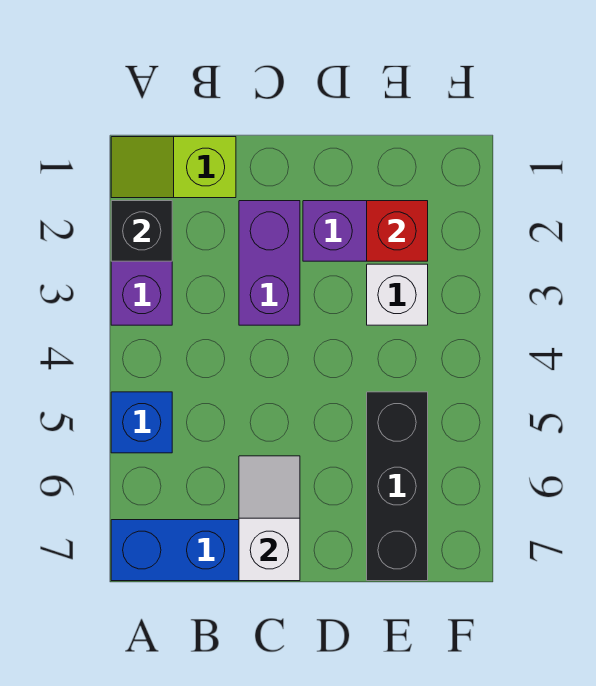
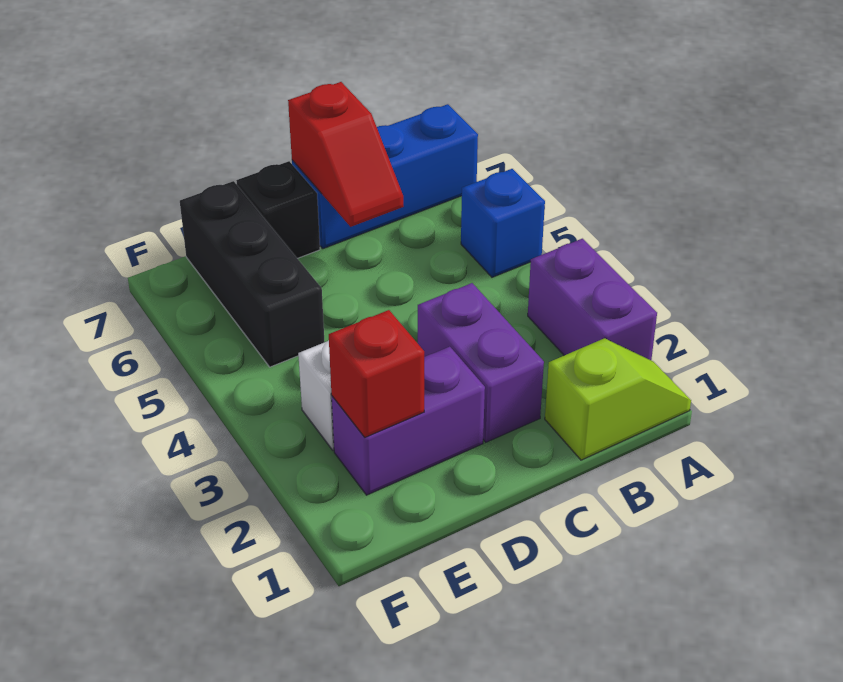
black brick A2 level 2 -> black brick D7 level 1
white slope C6:C7 level 2 top 7 -> red slope C6:C7 level 2 top 7

